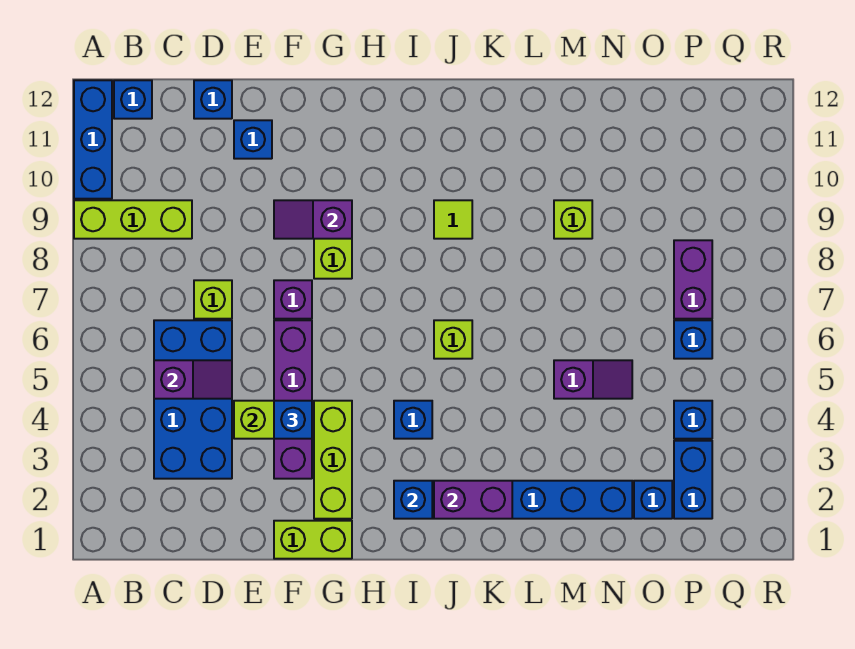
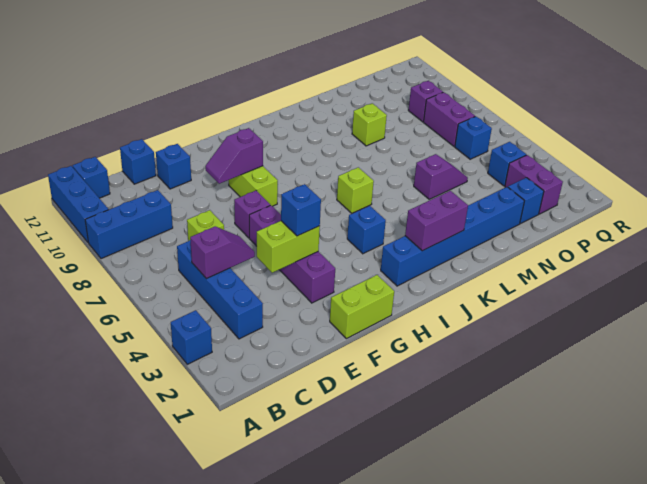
lime brick A9:C9 level 1 -> blue brick A9:C9 level 1
blue brick C3:D6 level 1 -> blue brick C3:C6 level 1
lime brick G2:G4 level 1 -> none
blue brick I2 level 2 -> blue brick A3 level 1
lime tile J9 level 1 -> none
blue brick P2:P3 level 1 -> purple brick P2:P3 level 1
none -> purple brick P9 level 1

